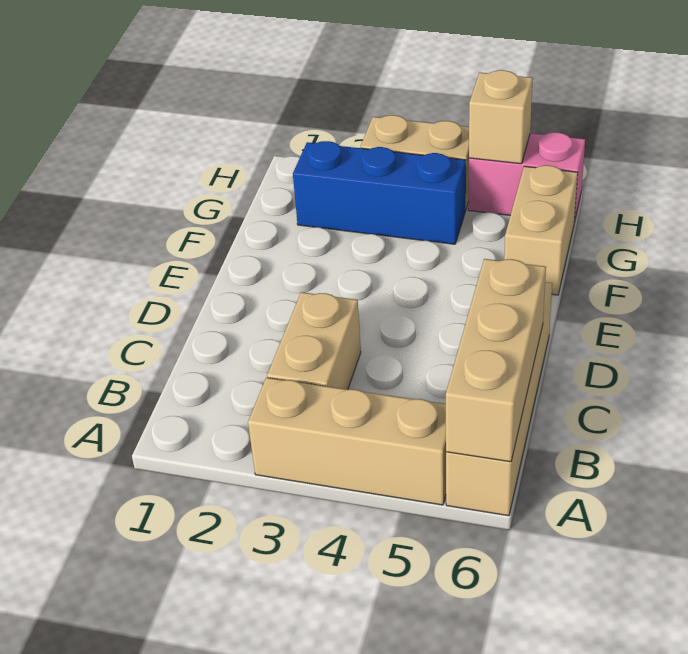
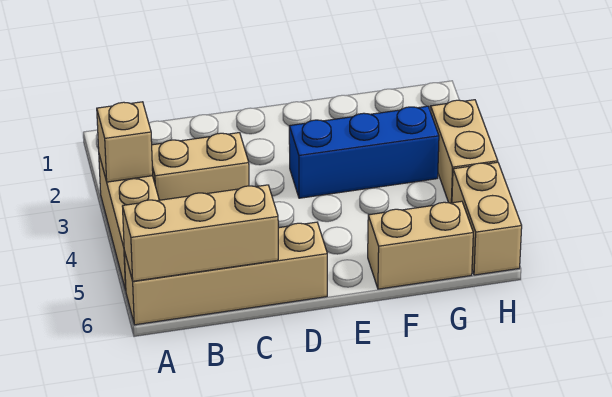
blue brick G2:G4 level 1 -> blue brick E3:G3 level 1
pink brick H5:H6 level 1 -> tan brick H5:H6 level 1
tan brick H5 level 2 -> tan brick A3 level 2

